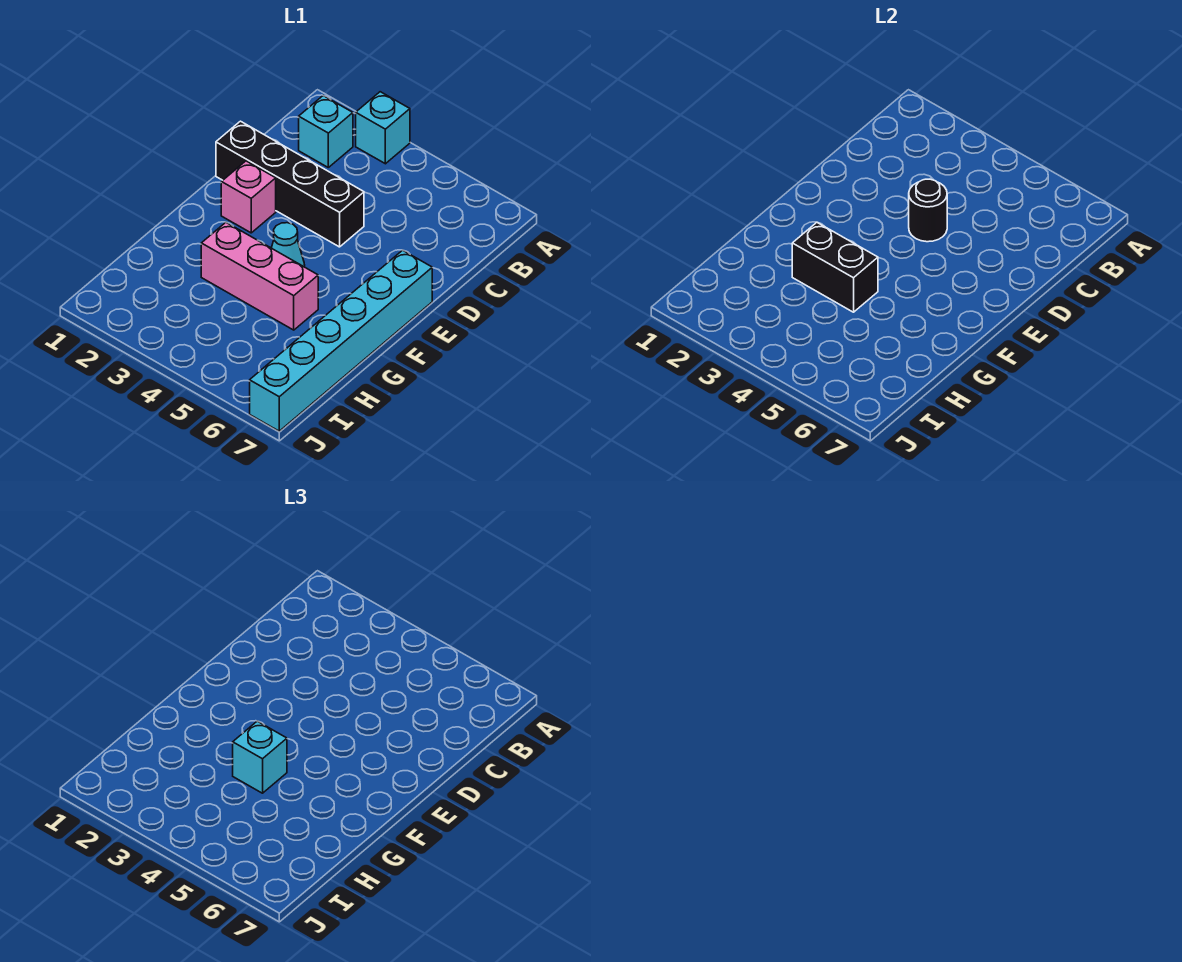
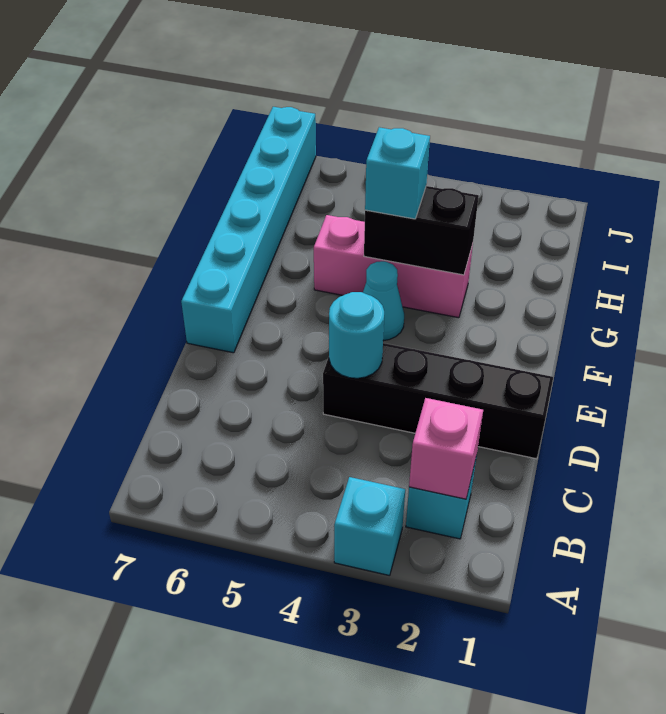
black round brick D4 level 2 -> cyan round brick D4 level 2
pink brick E2 level 1 -> pink brick B2 level 2

